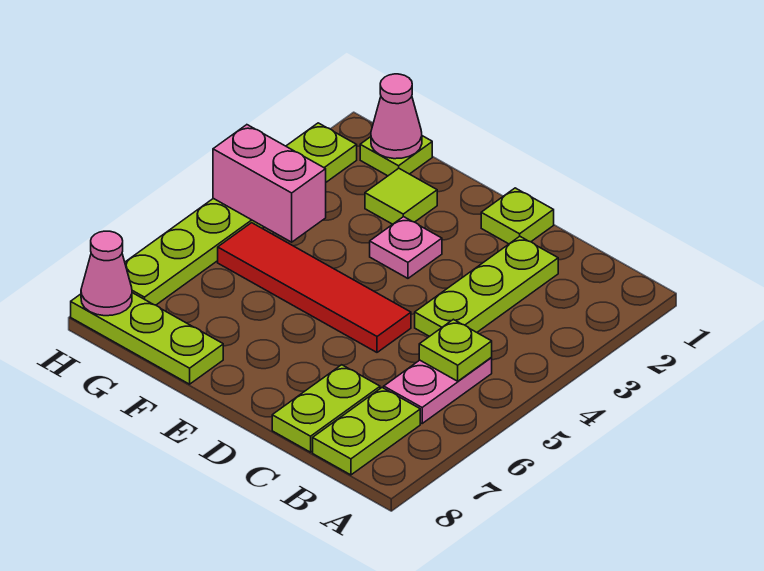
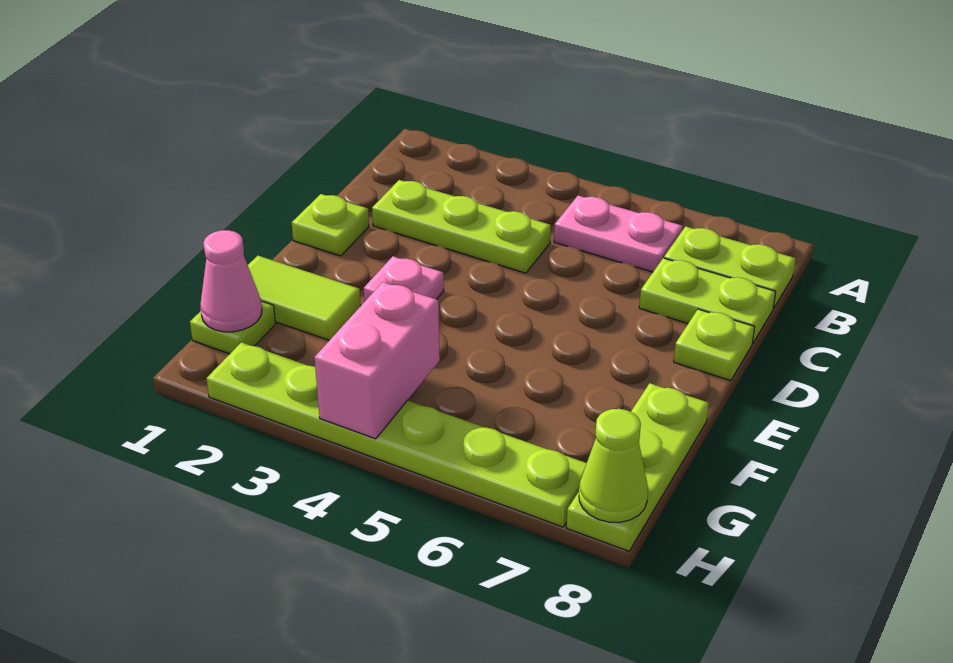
lime plate B5 level 2 -> lime plate D8 level 1
red tile D5:G5 level 1 -> none
lime tile F2 level 1 -> lime tile F1:F2 level 1
pink cone H8 level 2 -> lime cone H8 level 2

